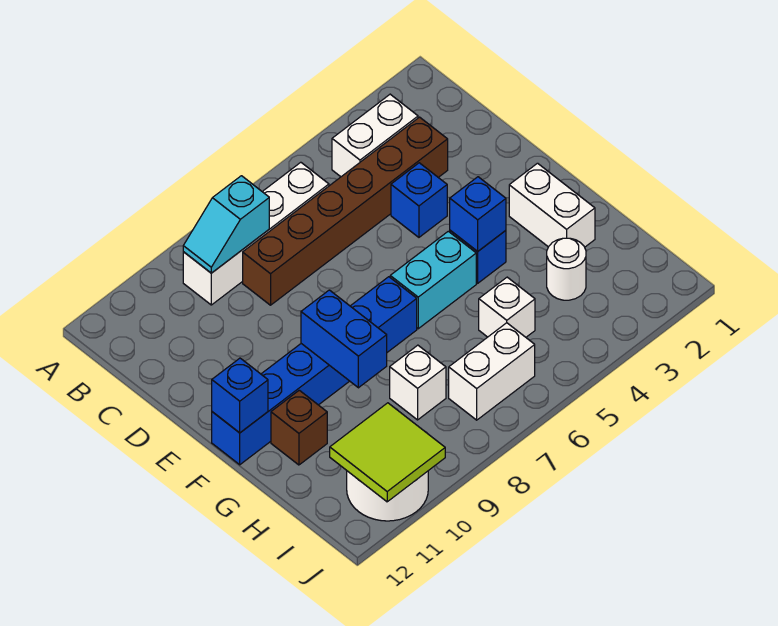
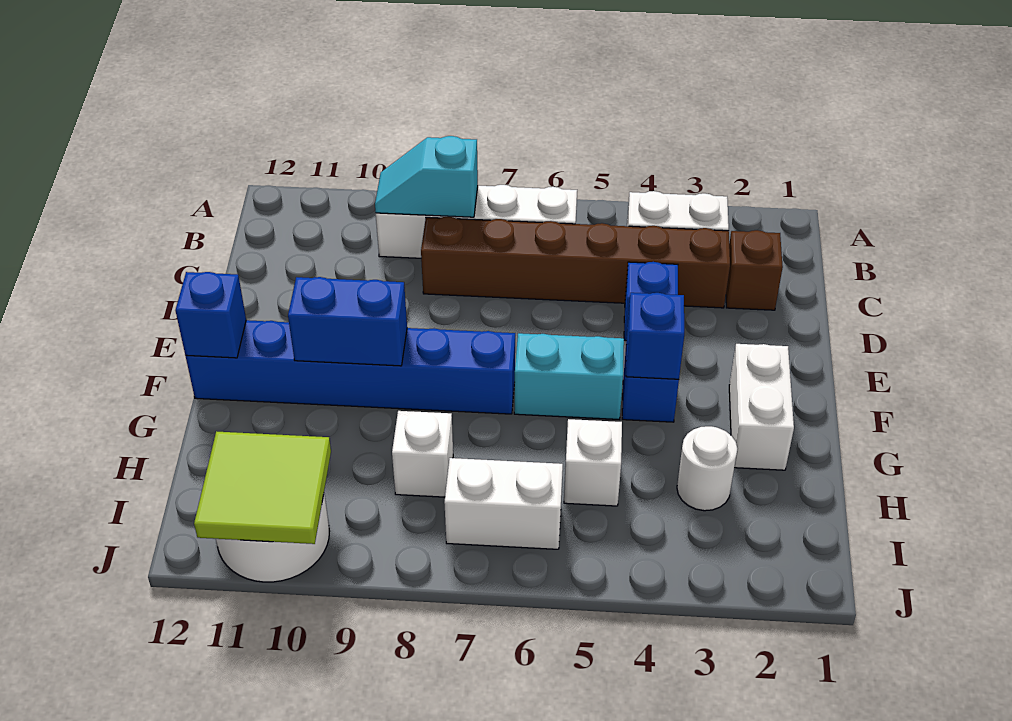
blue brick F9:G9 level 2 -> blue brick F9:F10 level 2
brown brick G11 level 1 -> brown brick C2 level 1

